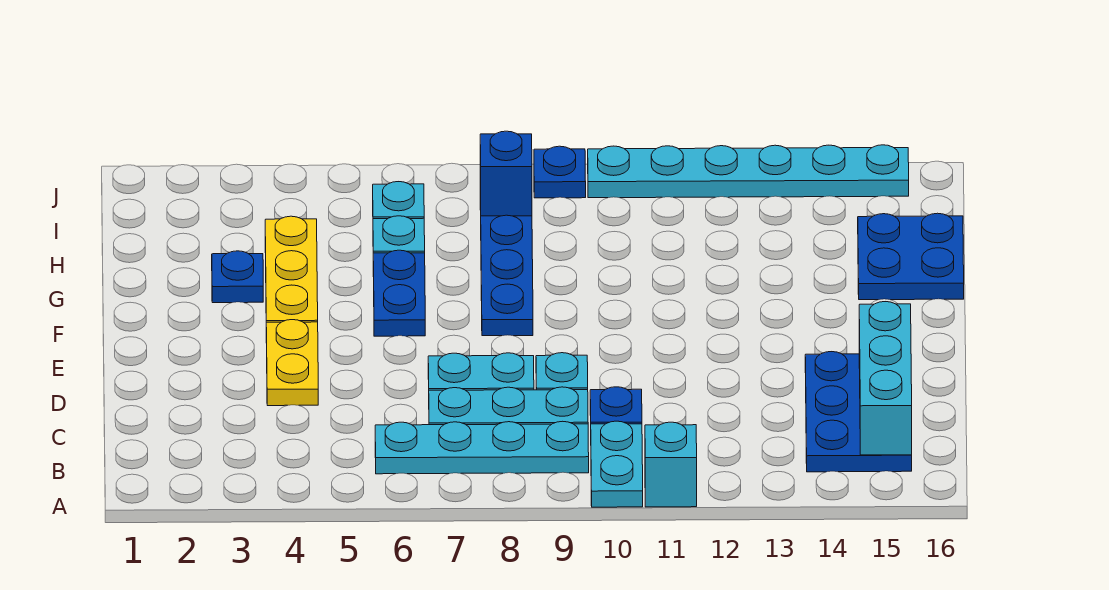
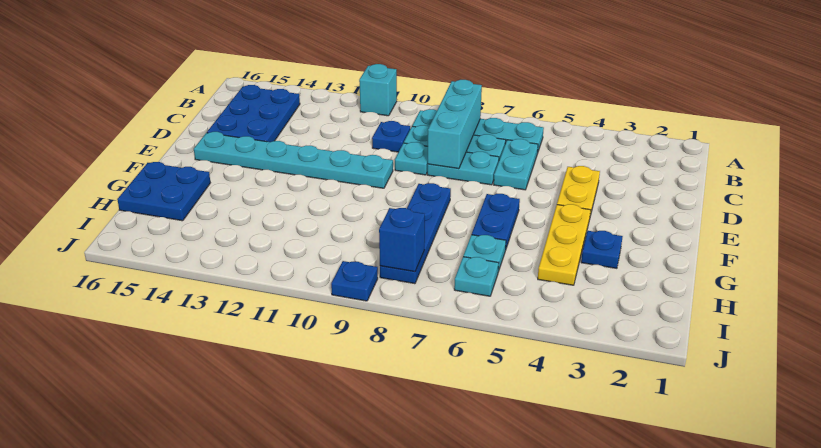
cyan plate A10:B10 level 1 -> cyan plate C6:D6 level 1
cyan brick B15:D15 level 2 -> cyan brick B8:D8 level 2
cyan plate J10:J15 level 1 -> cyan plate E10:E15 level 1

